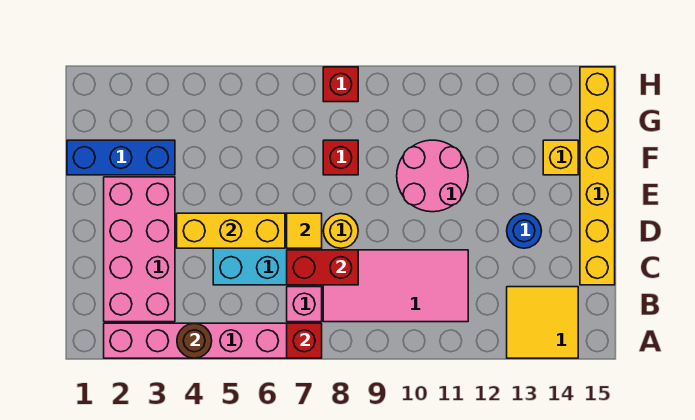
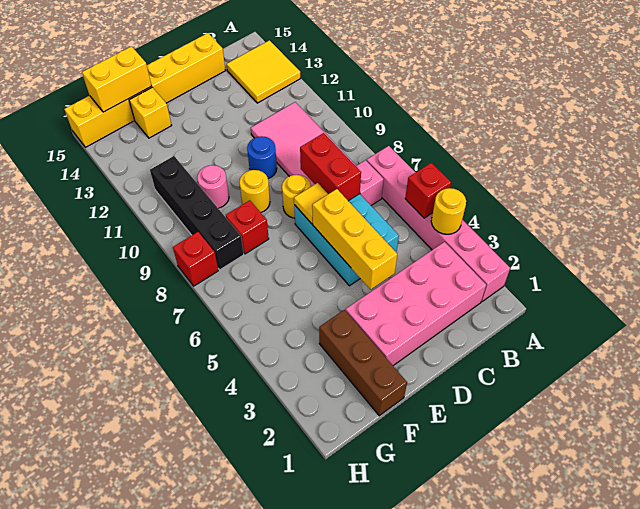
brown round brick A4 level 2 -> yellow round brick A4 level 2
red brick A7 level 2 -> red brick A5 level 2
blue round brick D13 level 1 -> blue round brick D10 level 1
none -> yellow round brick E9 level 1
pink round brick E10:F11 level 1 -> pink round brick F10 level 1
blue brick F1:F3 level 1 -> brown brick F1:F3 level 1
none -> yellow brick F15:G15 level 2
none -> black brick G8:G11 level 1

